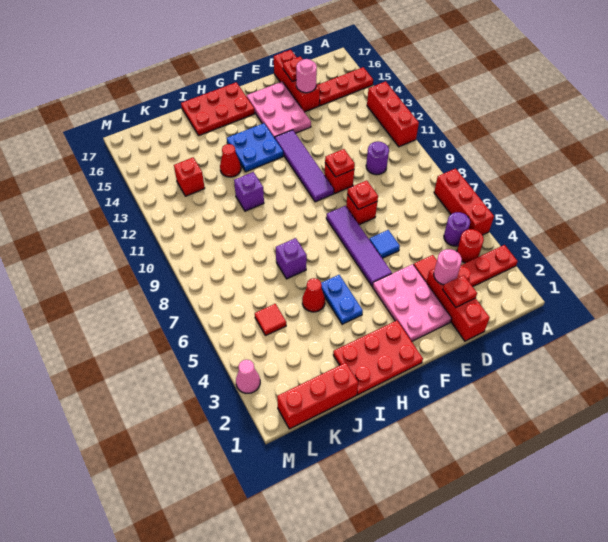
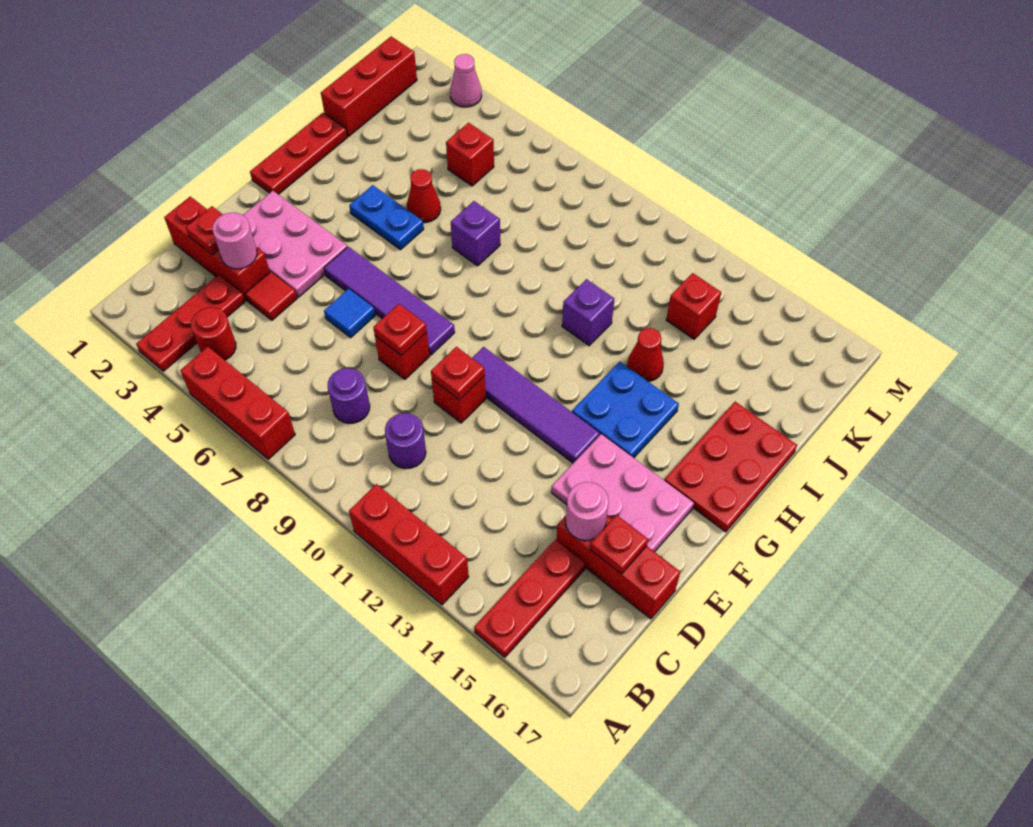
purple round brick B5 level 1 -> purple round brick C8 level 1
red plate G1:I2 level 1 -> red plate G1:I1 level 1
red tile K5 level 1 -> red brick K5 level 1

